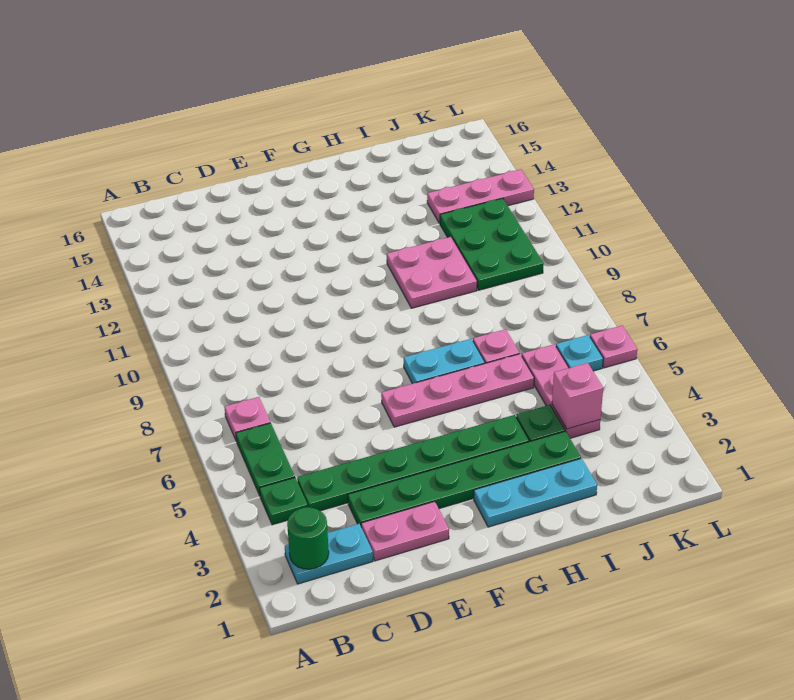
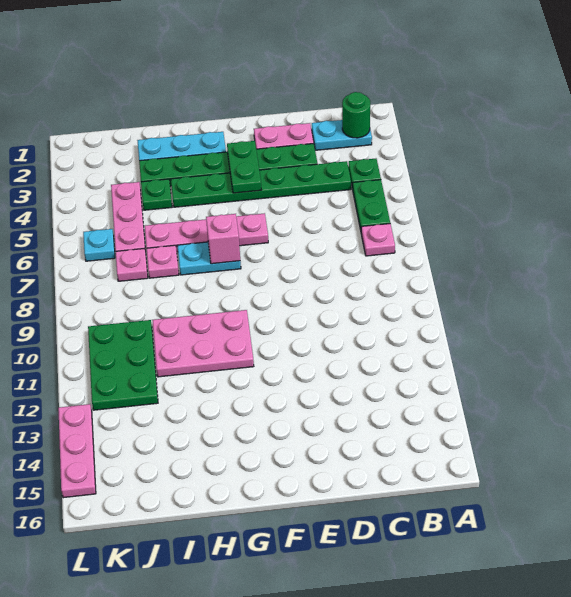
none -> green plate F3:F4 level 2
pink plate H10:I11 level 1 -> pink plate G10:I11 level 1
pink brick J4 level 2 -> pink brick G7 level 2
pink plate J13:L13 level 1 -> pink plate L13:L15 level 1
pink plate L6 level 1 -> pink plate J7 level 1

